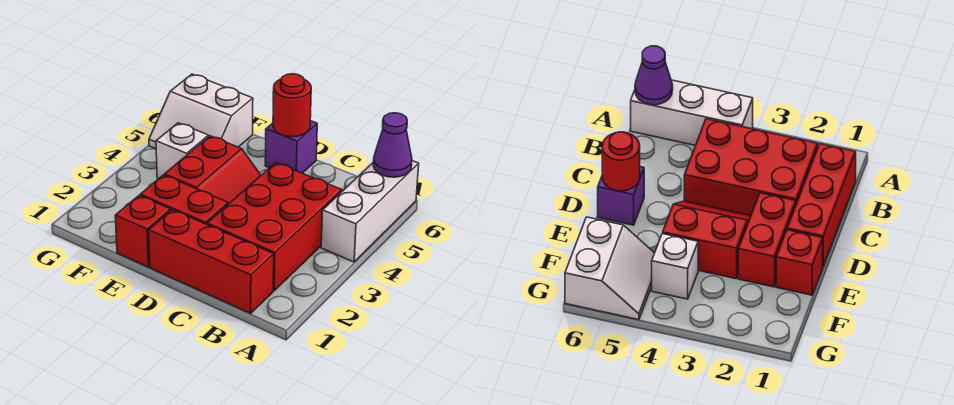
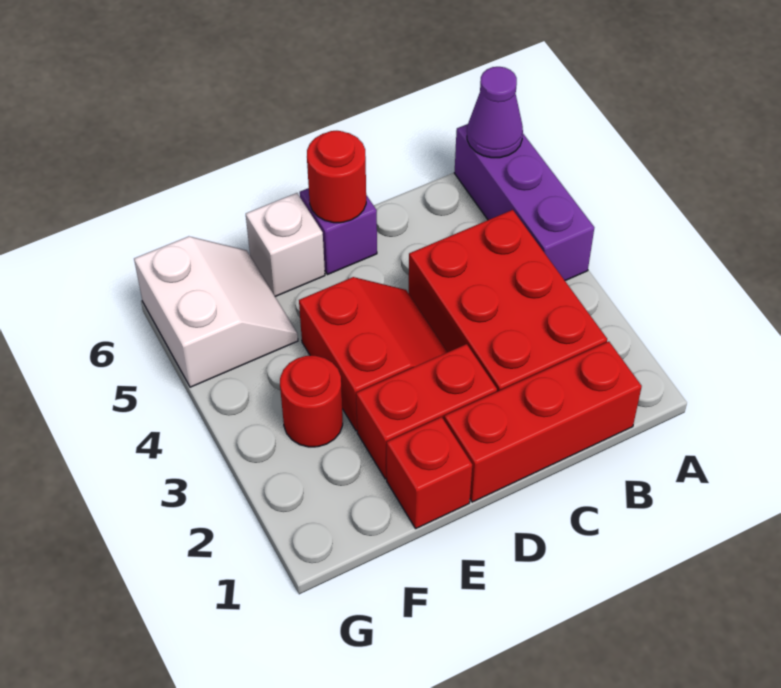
white brick A4:A6 level 1 -> purple brick A4:A6 level 1
none -> red round brick F3 level 1
white brick F4 level 1 -> white brick E6 level 1
white slope F5:G6 level 1 top 6 -> white slope F5:G6 level 1 top G

